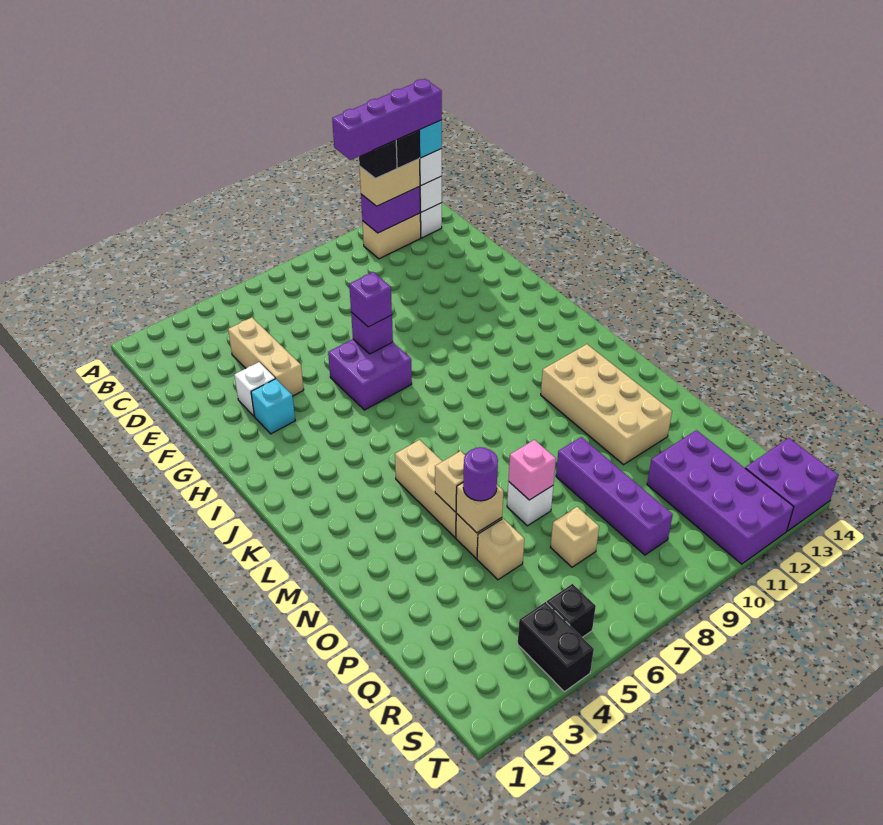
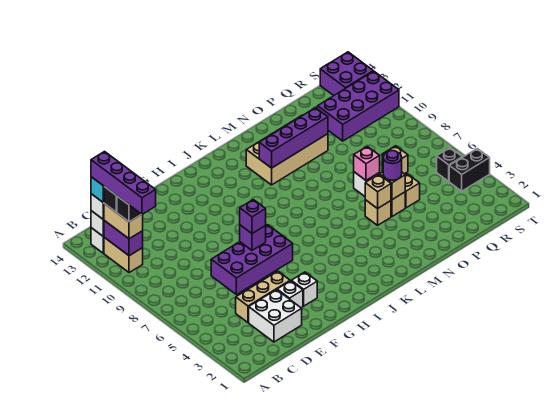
none -> white brick D2:E3 level 1
cyan brick G3 level 1 -> white brick G3 level 1
purple brick G6:H7 level 1 -> purple brick E6:H7 level 1
tan brick L5:N5 level 1 -> tan brick N5 level 1
purple brick O9:R9 level 1 -> purple brick L11:O11 level 2

